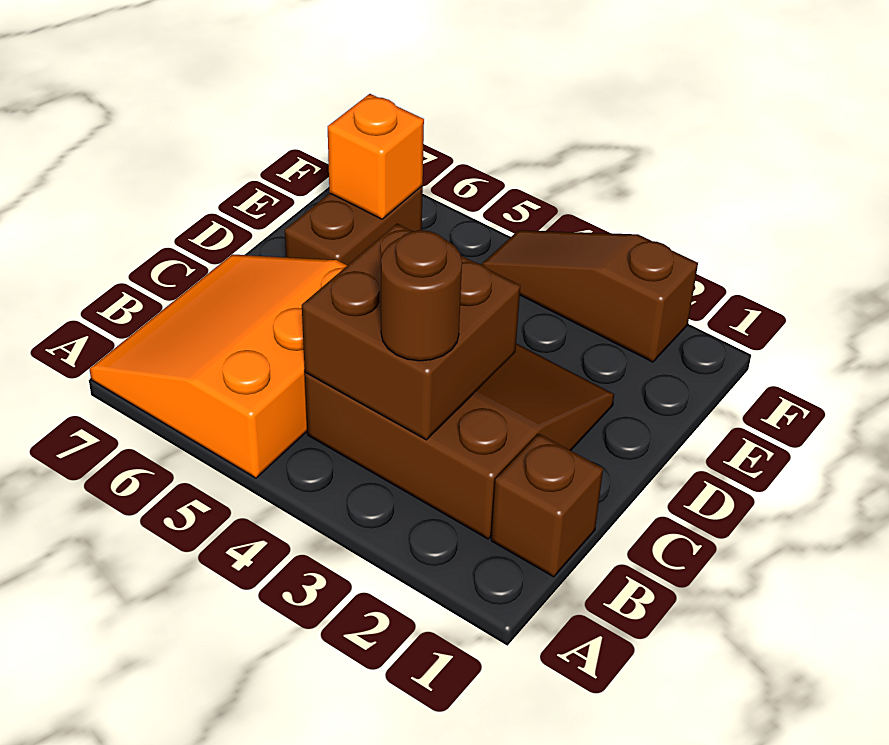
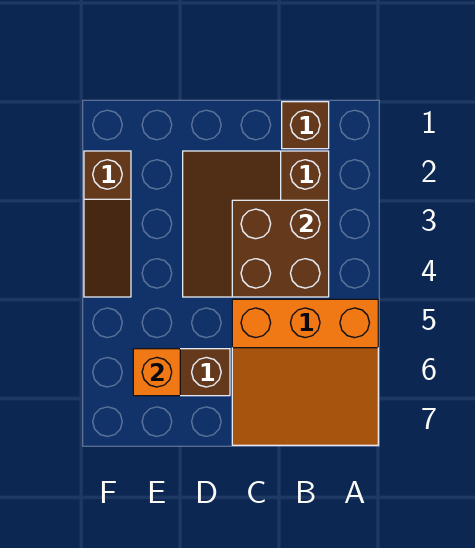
brown round brick B3 level 3 -> none

